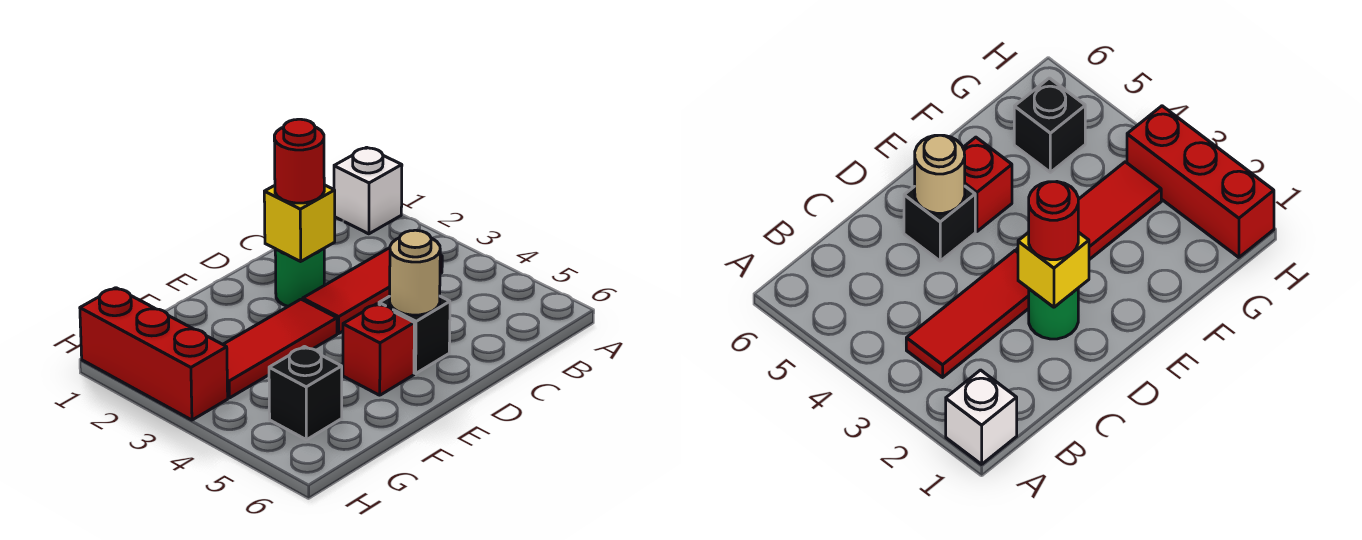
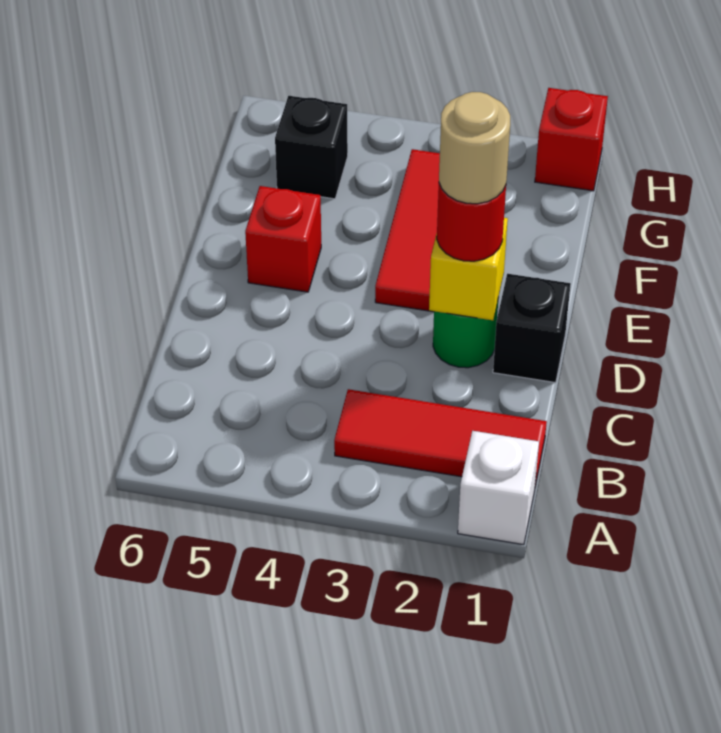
red tile B3:D3 level 1 -> red tile B1:B3 level 1
black brick D5 level 1 -> black brick D1 level 1
tan round brick D5 level 2 -> tan round brick D2 level 4
red brick H1:H3 level 1 -> red brick H1 level 1

